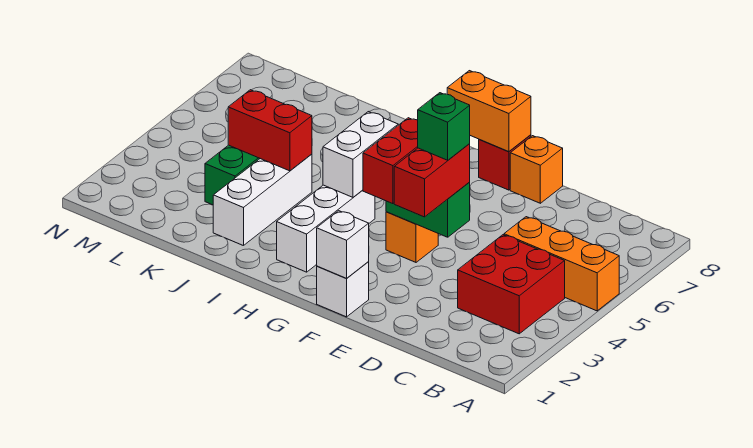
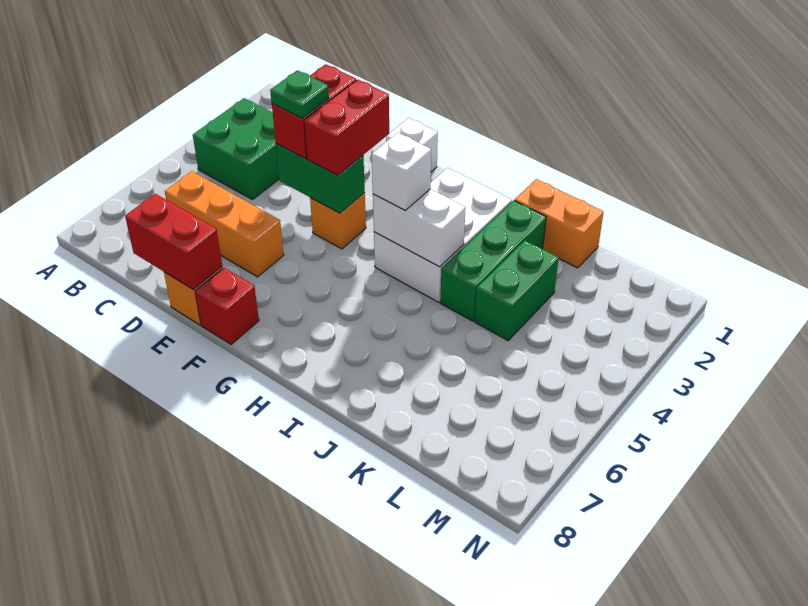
orange brick A5:C5 level 1 -> orange brick C6:E6 level 1
red brick B3:C4 level 1 -> green brick B3:C4 level 1
green brick E4 level 4 -> green plate E4 level 4
white brick F1 level 2 -> white brick H4 level 3
orange brick F8:G8 level 2 -> orange brick J1:K1 level 1
white brick H2:H4 level 1 -> white brick H2:I4 level 1
white brick H4:H5 level 2 -> white brick H4:I4 level 2
white brick J2:J4 level 1 -> green brick J2:J4 level 1
red brick J4:K4 level 2 -> red brick D8:E8 level 2

